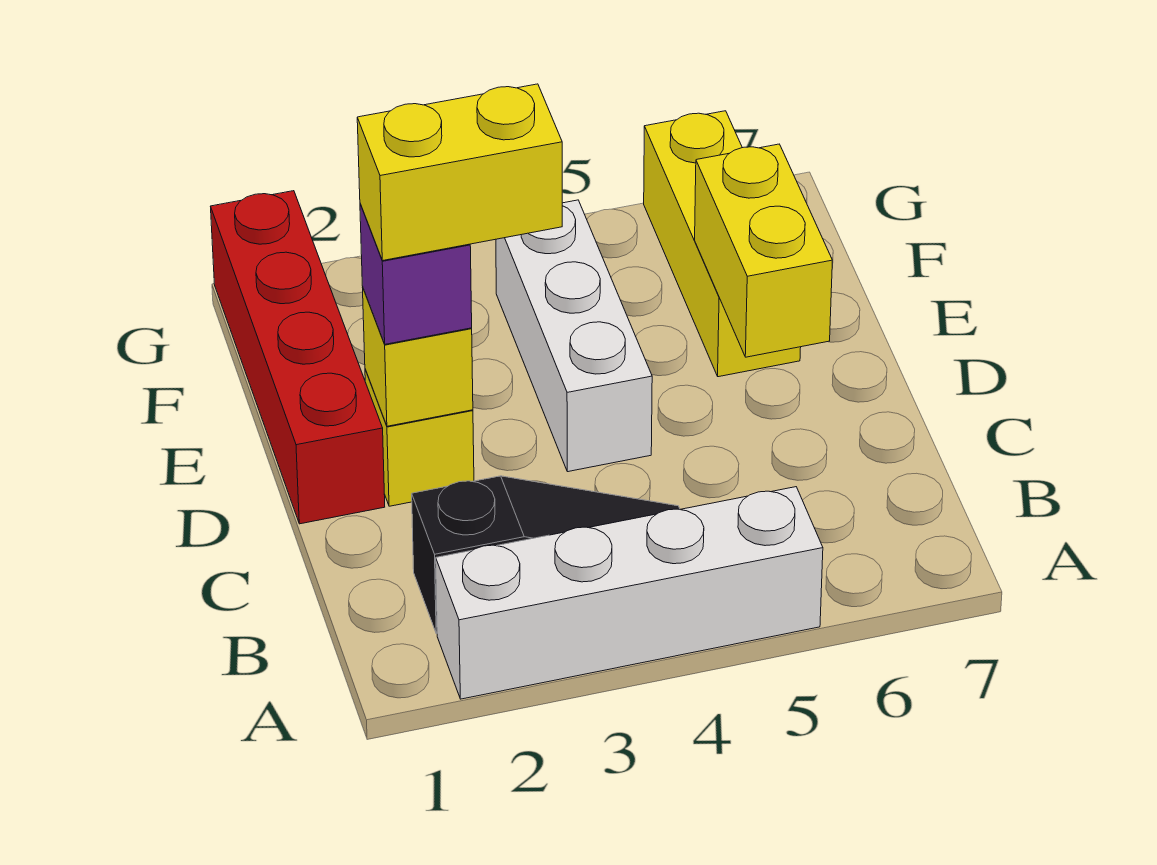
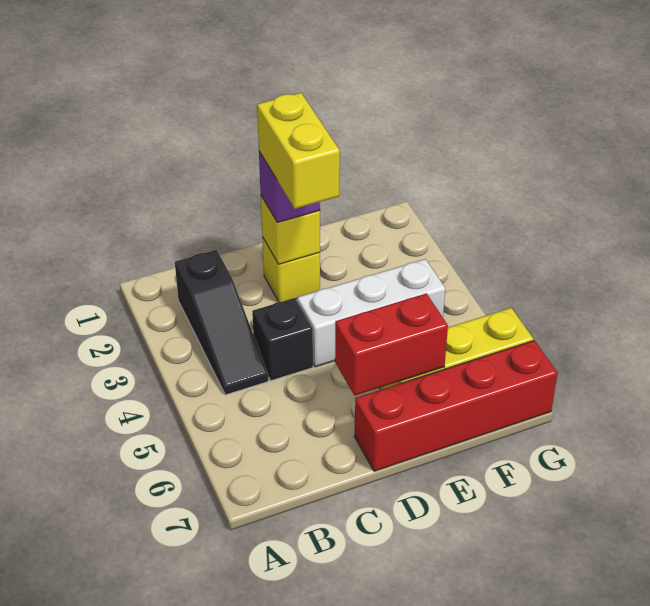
white brick A2:A5 level 1 -> none
none -> black brick C4 level 1
red brick D1:G1 level 1 -> red brick D7:G7 level 1
yellow brick D6:E6 level 2 -> red brick D6:E6 level 2

